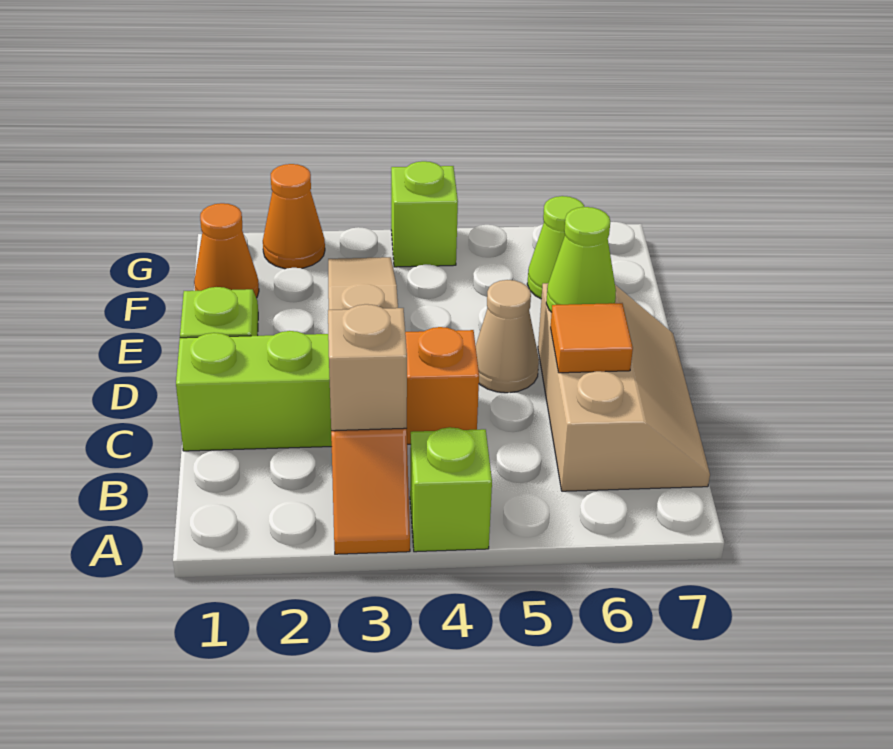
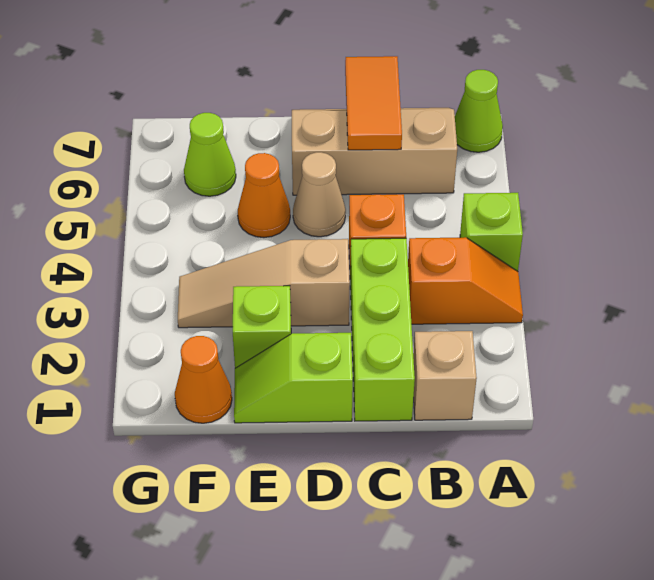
tan brick B3 level 2 -> tan brick B1 level 1
orange tile C6 level 2 -> orange tile C6:C7 level 2
lime cone D6 level 2 -> lime cone A7 level 1
orange cone G2 level 1 -> orange cone E5 level 1
lime brick G4 level 1 -> lime brick E2 level 1

